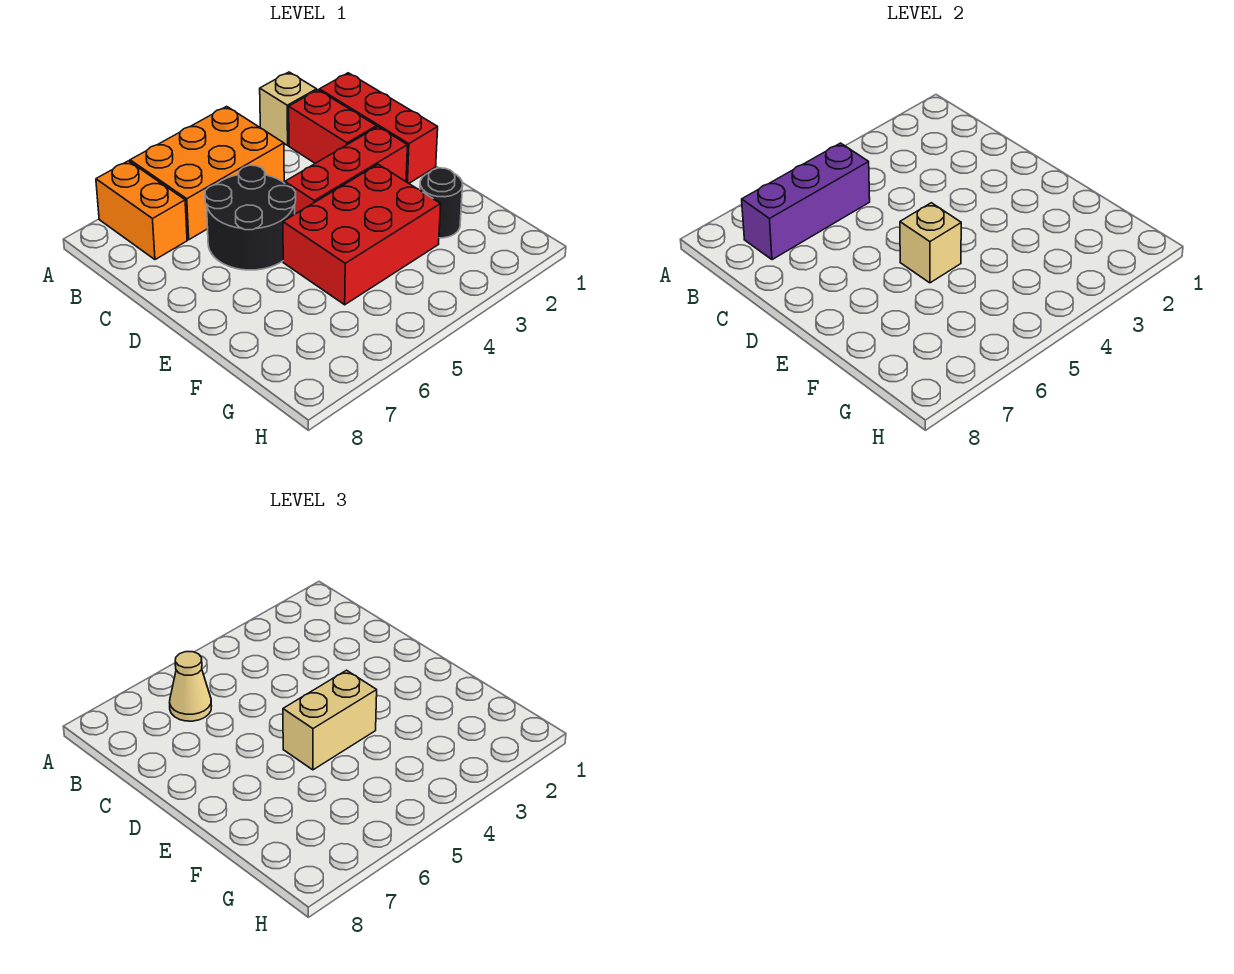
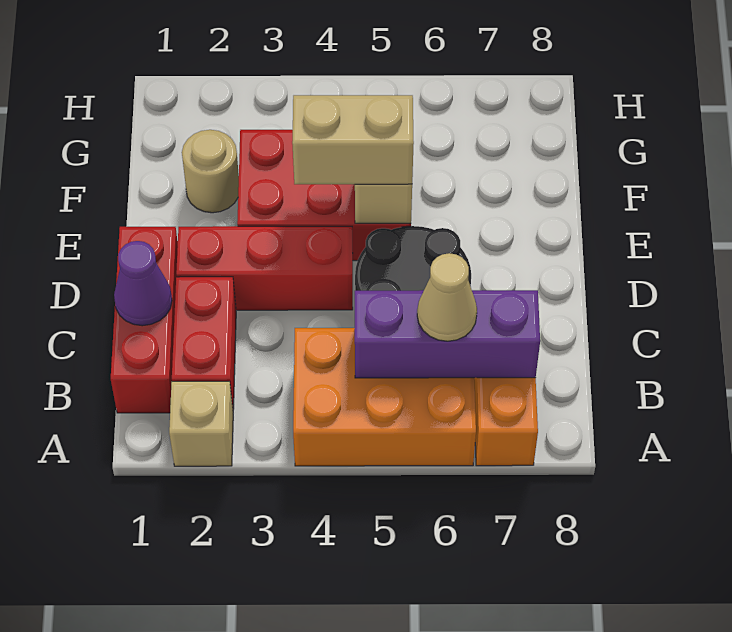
none -> purple cone C1 level 2
black round brick F2 level 1 -> tan round brick F2 level 1

